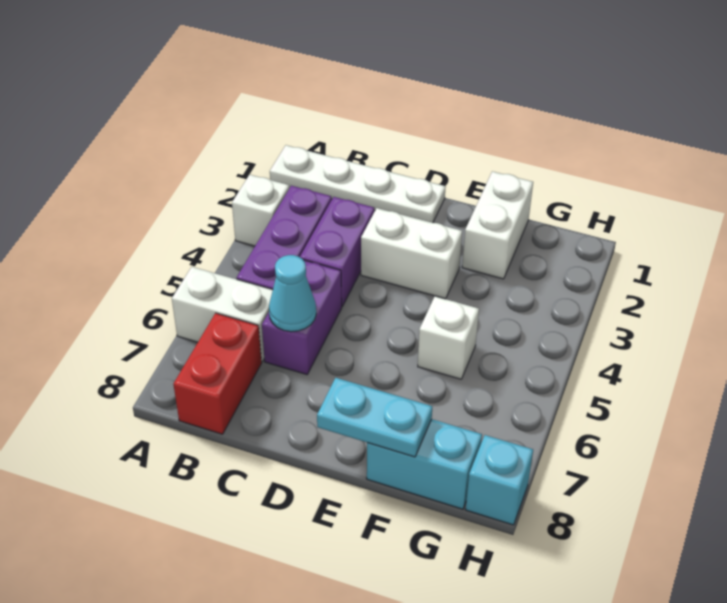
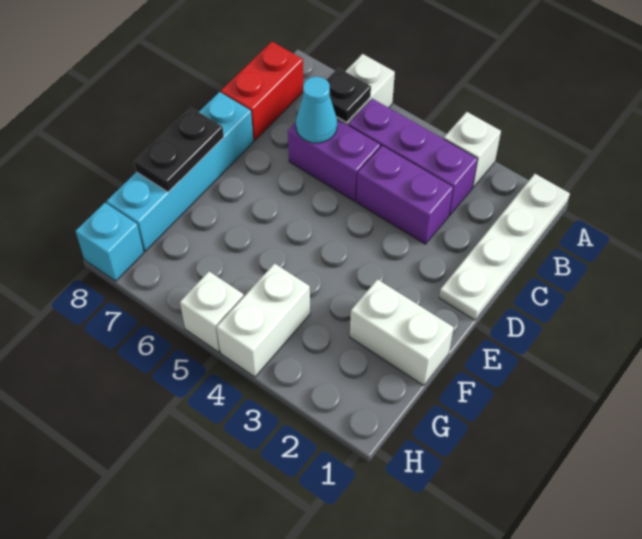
none -> black plate B6 level 2
red brick B7:B8 level 1 -> red brick B8:C8 level 1
white brick D3:E3 level 1 -> white brick G4:H4 level 1
cyan plate E8:F8 level 2 -> black plate E8:F8 level 2
white brick F5 level 1 -> white brick H5 level 1
cyan brick F8:G8 level 1 -> cyan brick D8:G8 level 1

